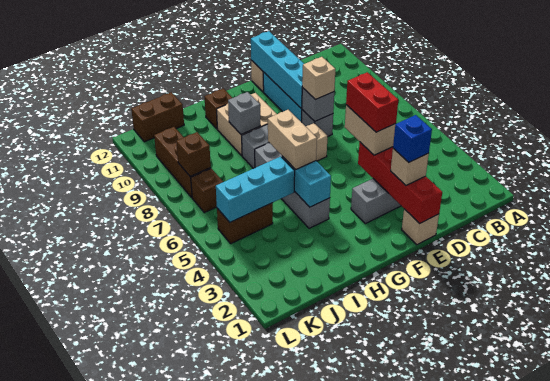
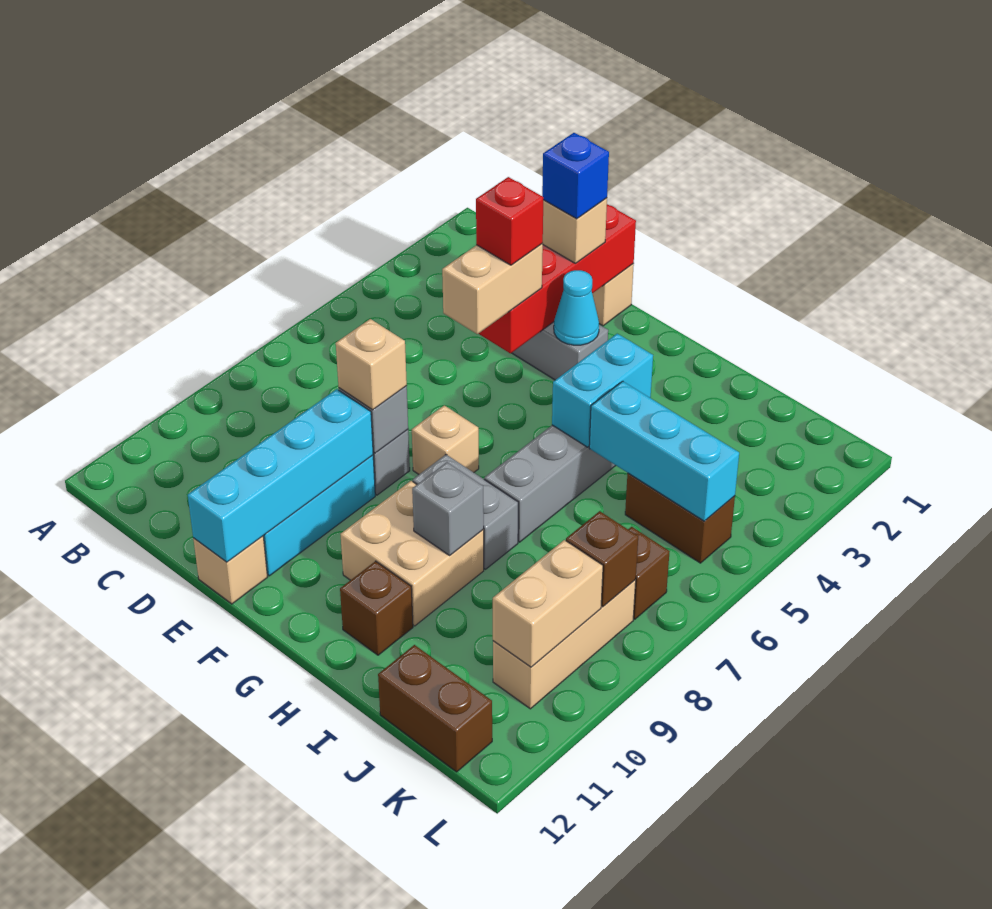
red brick E4:E5 level 4 -> red brick E4 level 4
none -> cyan cone F3 level 2
tan brick H5:H6 level 3 -> tan brick K9:K10 level 2
brown brick K8:K10 level 1 -> tan brick K8:K10 level 1

